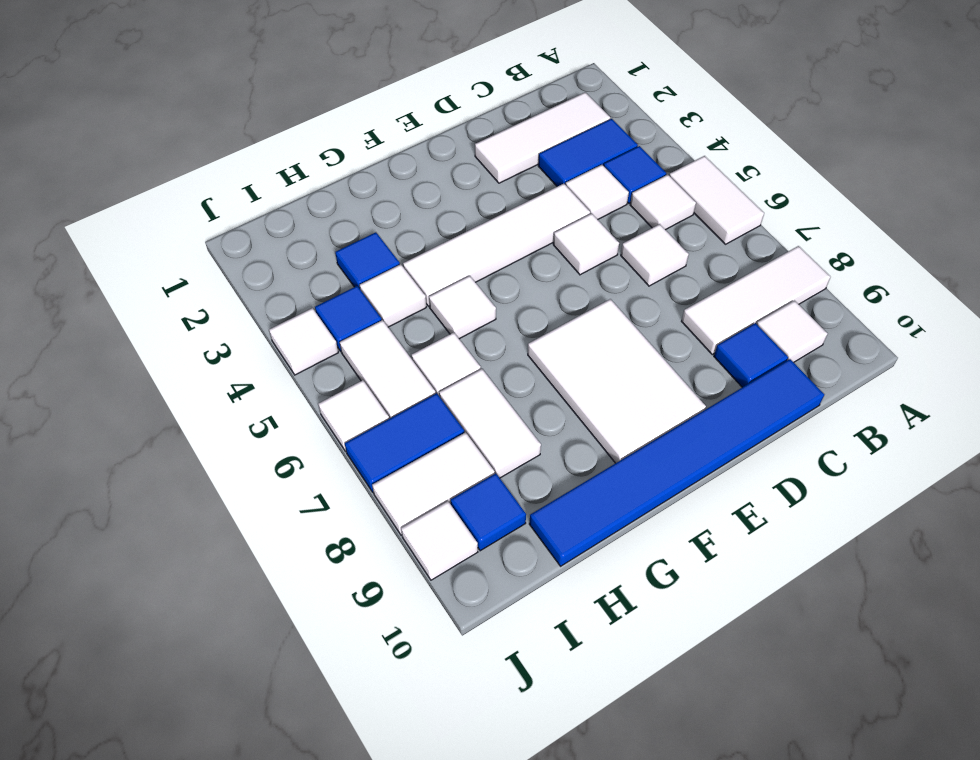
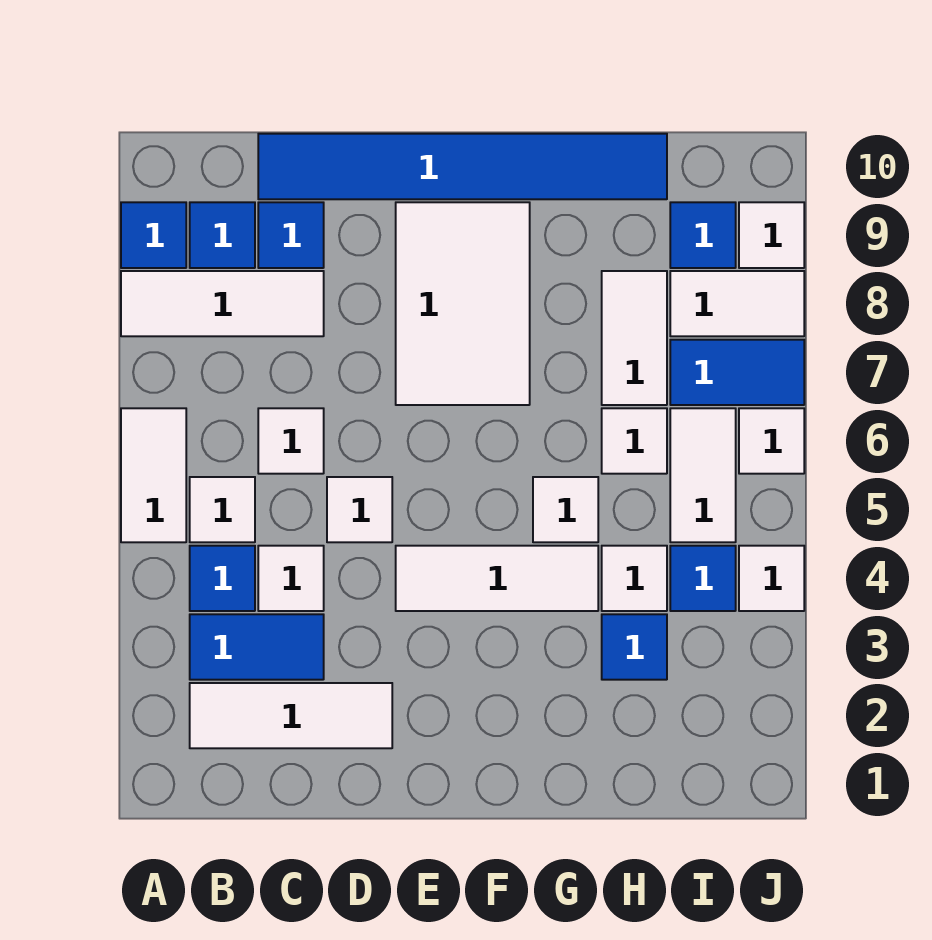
none -> blue tile A9 level 1
white tile B9 level 1 -> blue tile B9 level 1
white tile D4:G4 level 1 -> white tile E4:G4 level 1

